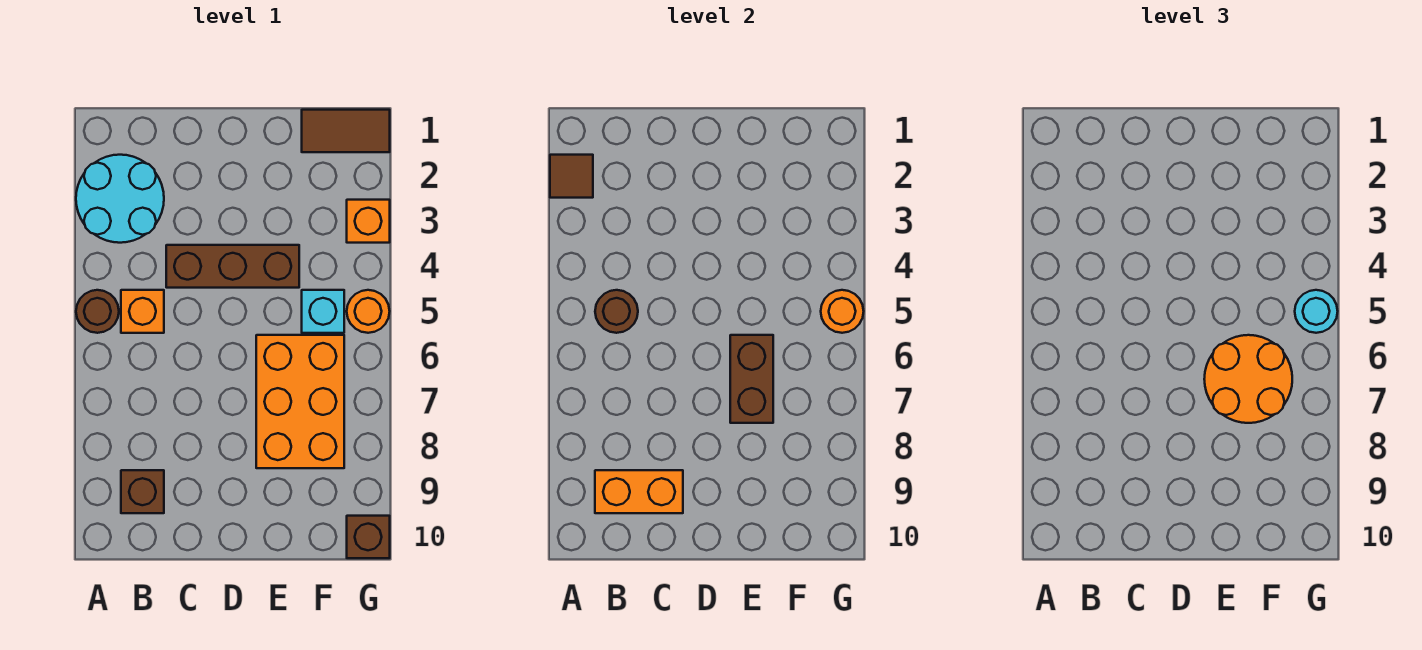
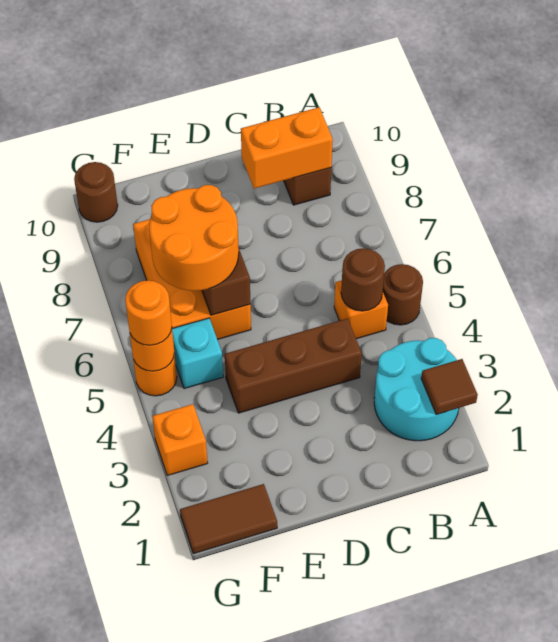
cyan round brick G5 level 3 -> orange round brick G5 level 3
brown brick G10 level 1 -> brown round brick G10 level 1

